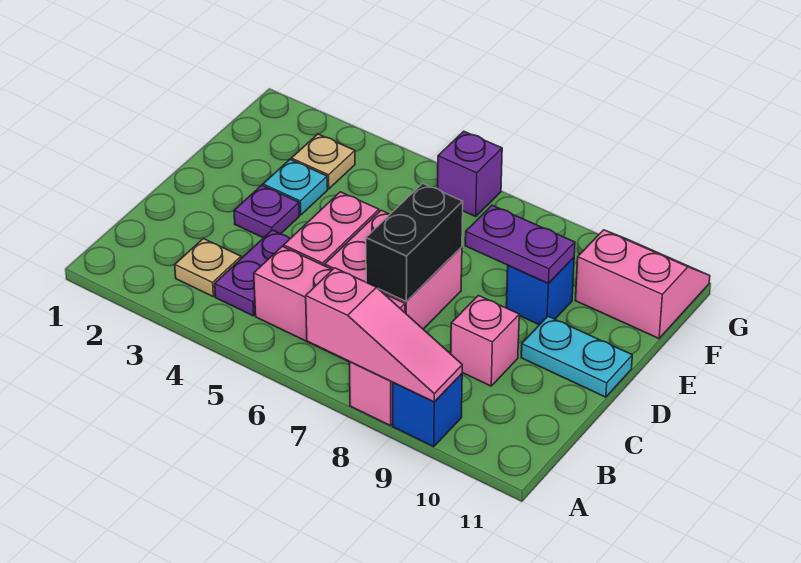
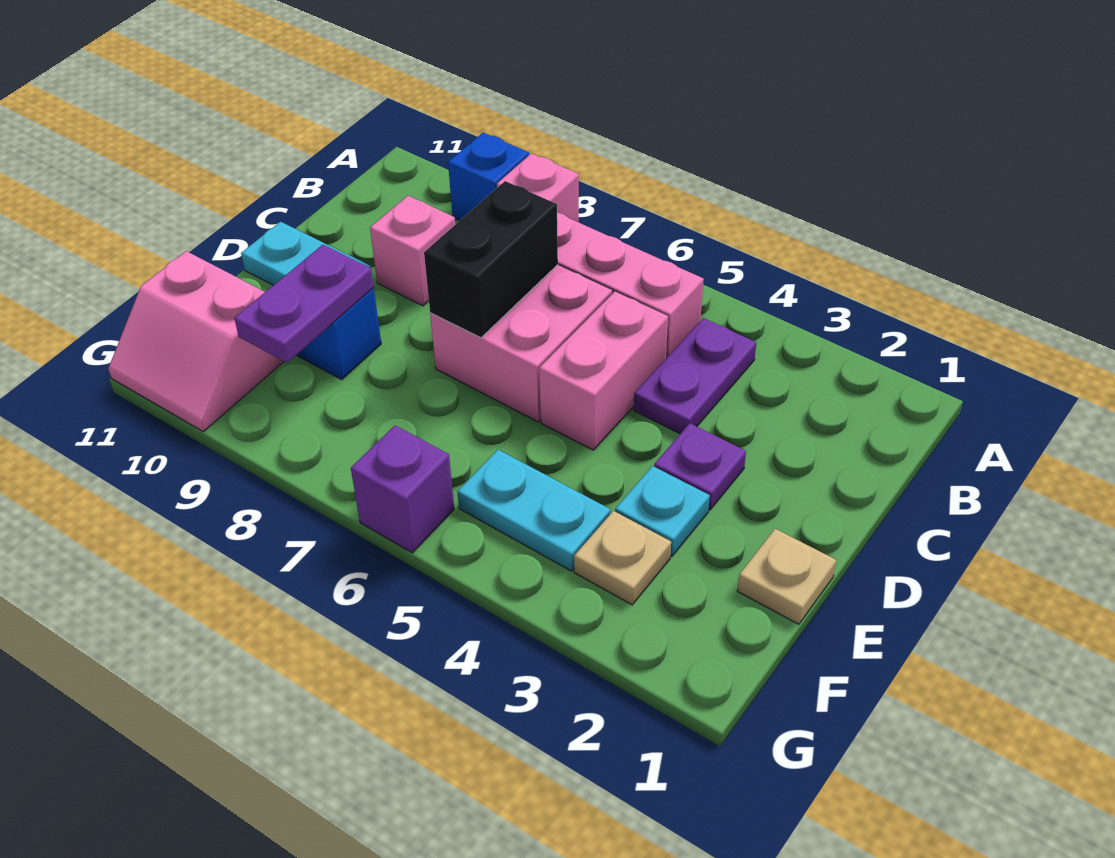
pink slope A7:A9 level 2 top 7 -> none
tan plate B3 level 1 -> tan plate E1 level 1
purple plate E8:E9 level 2 -> purple plate E9:F9 level 2
none -> cyan plate F4:F5 level 1

